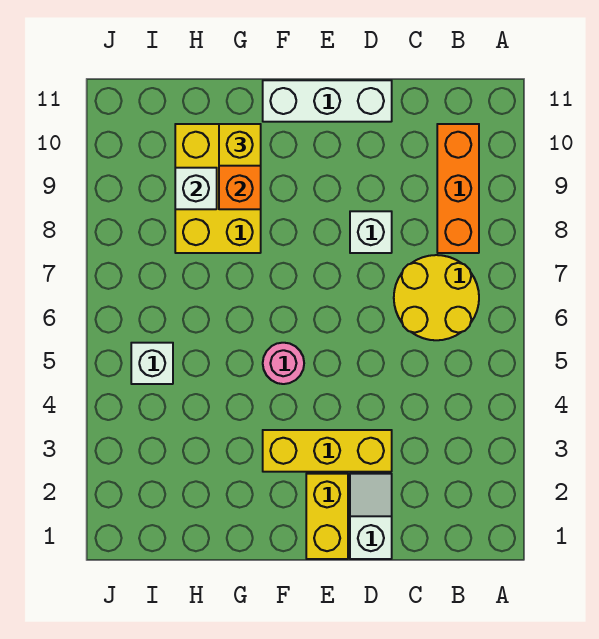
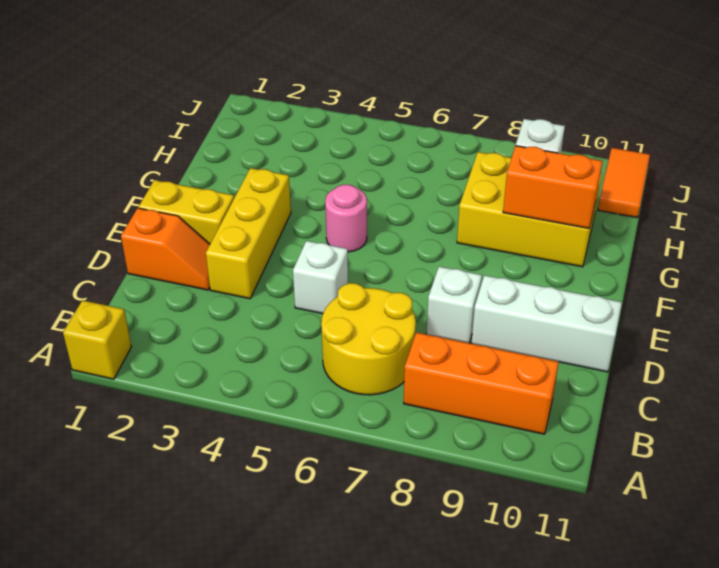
white slope D1:D2 level 1 top 1 -> orange slope D1:D2 level 1 top 1
white brick D11:F11 level 1 -> white brick D9:D11 level 1
yellow brick G10 level 3 -> yellow brick A1 level 1
white brick I5 level 1 -> white brick D5 level 1
none -> orange tile I11:J11 level 1

